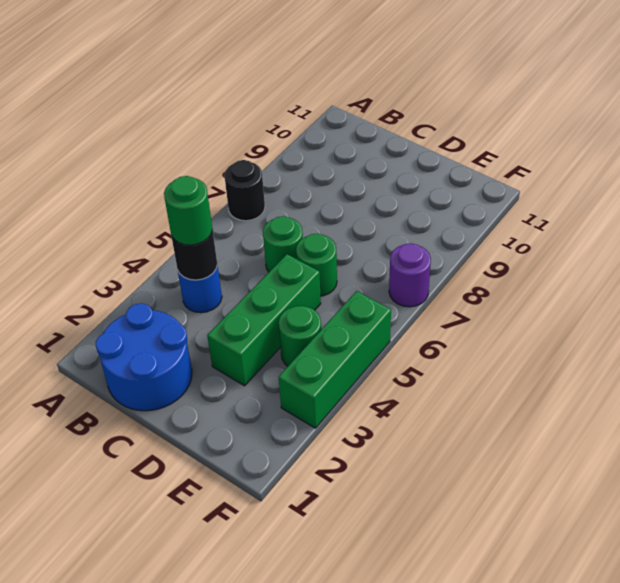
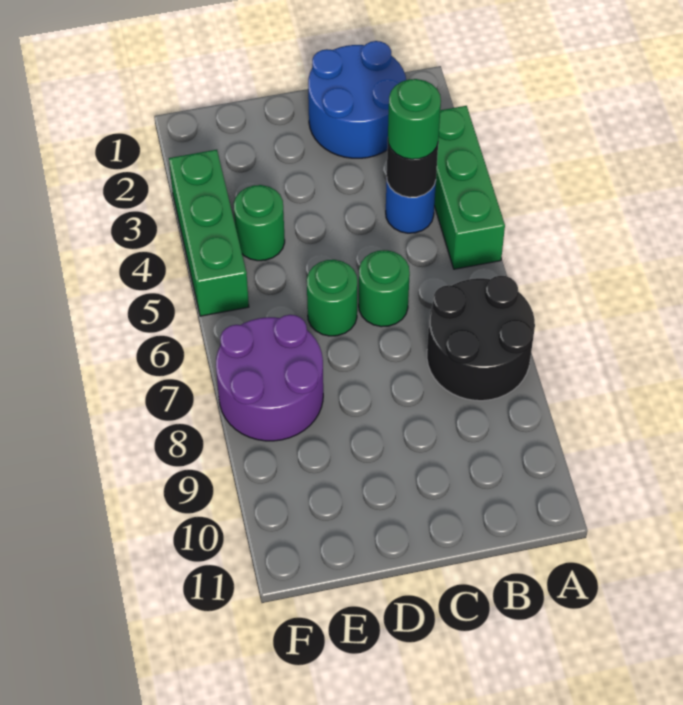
black round brick A7 level 1 -> black round brick A7:B8 level 1
green brick D3:D5 level 1 -> green brick A3:A5 level 1
purple round brick F7 level 1 -> purple round brick E7:F8 level 1

